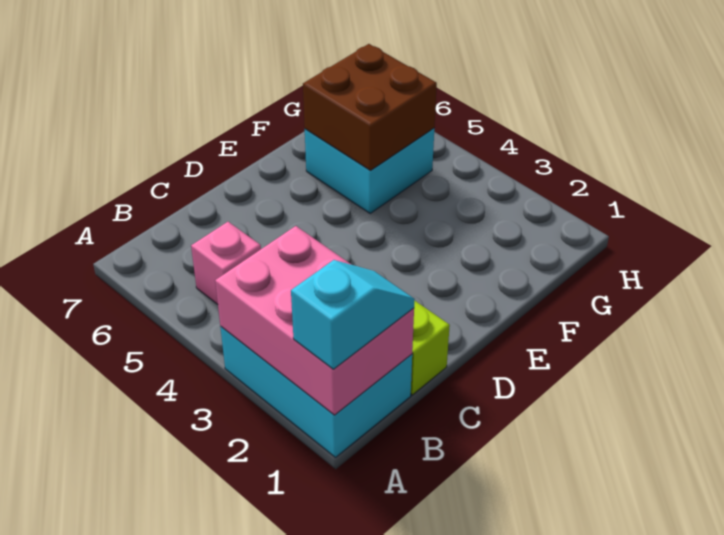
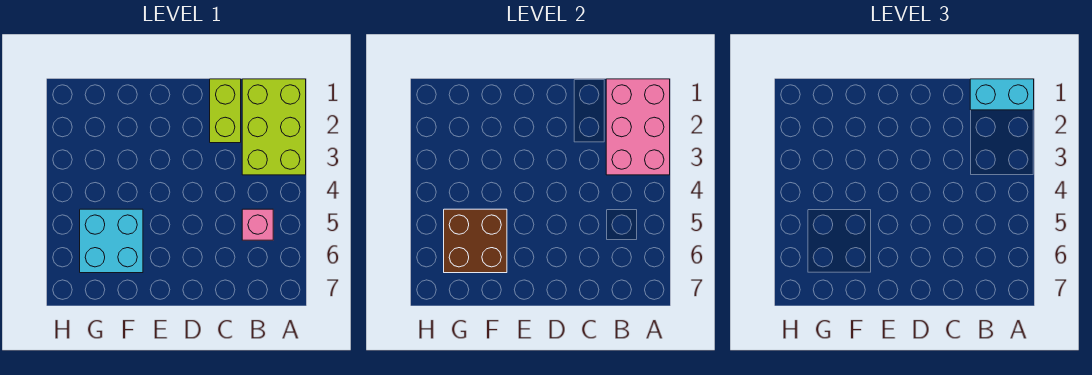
cyan brick A1:B3 level 1 -> lime brick A1:B3 level 1
cyan slope A1:B1 level 3 top A -> cyan brick A1:B1 level 3

